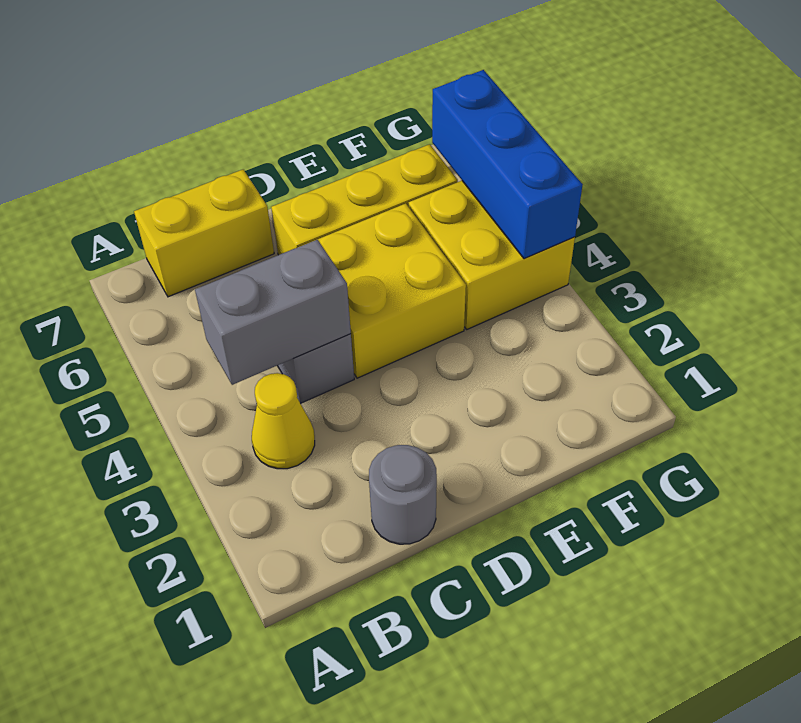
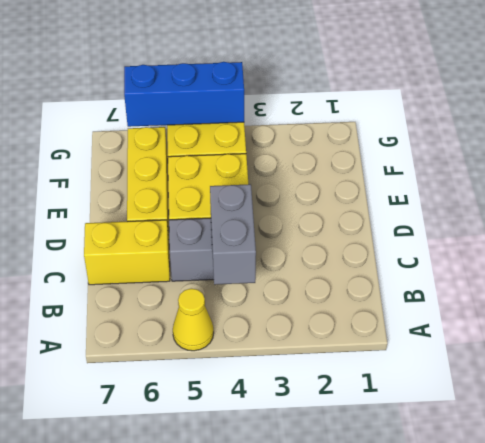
yellow cone B3 level 1 -> yellow cone A5 level 1
yellow brick B7:C7 level 1 -> yellow brick C6:C7 level 1
grey round brick C1 level 1 -> none

